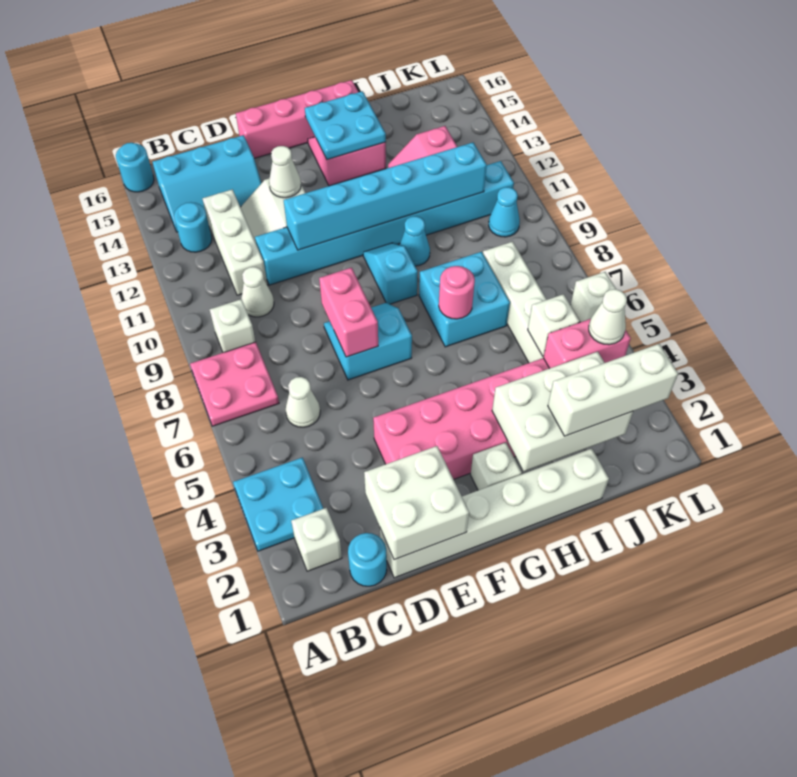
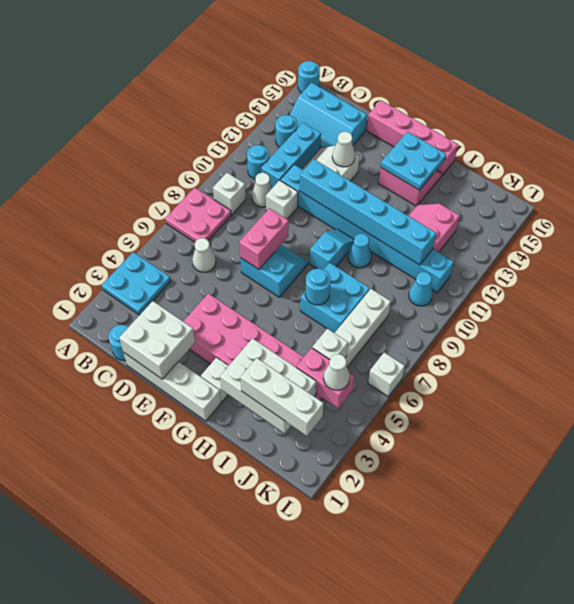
white brick B2 level 1 -> white brick D10 level 1
none -> cyan round brick B11 level 1
white brick C11:C13 level 1 -> cyan brick C11:C13 level 1
white brick D1:I1 level 1 -> white brick D1:G1 level 1
pink round brick H7 level 2 -> cyan round brick H7 level 2

